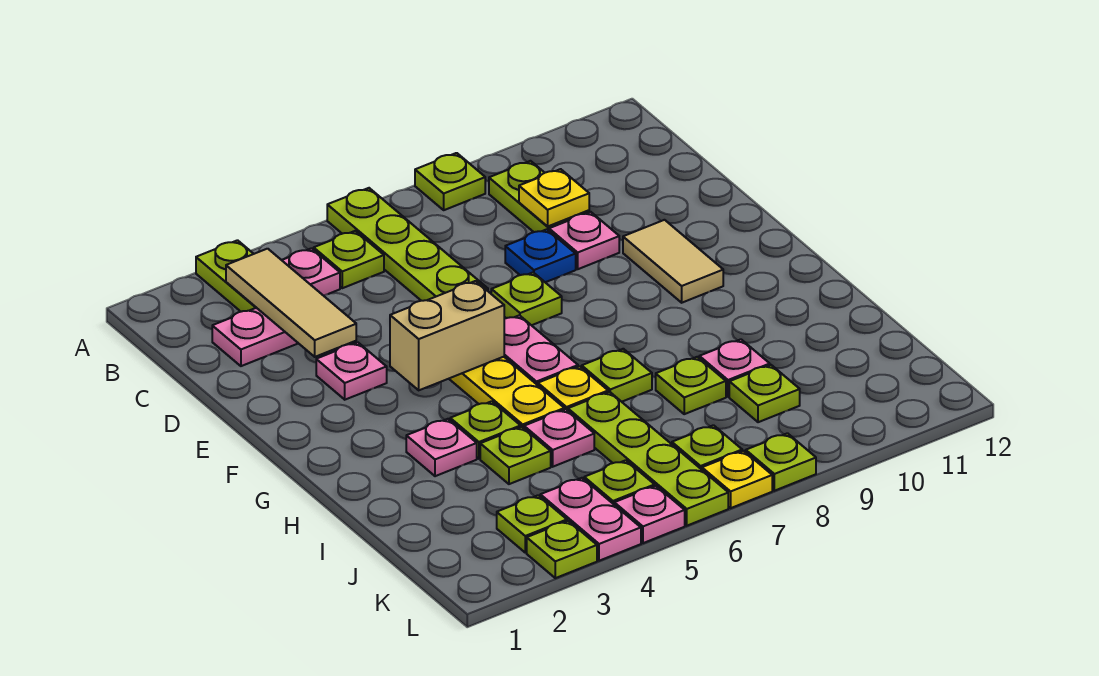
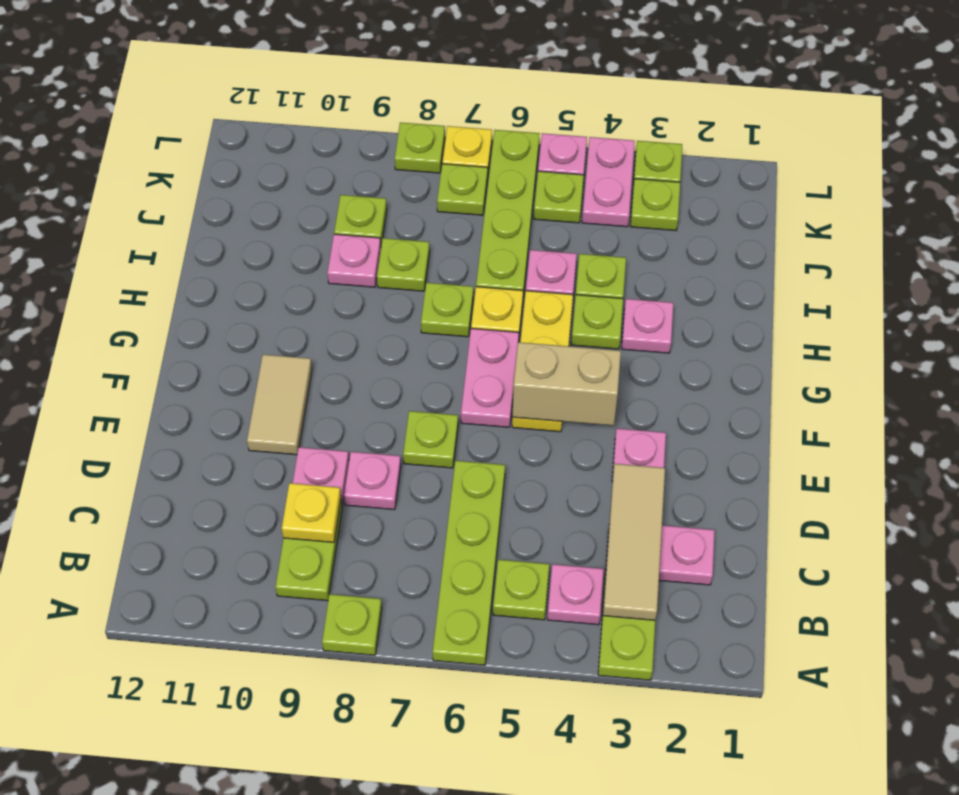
blue plate D8 level 1 -> pink plate D8 level 1

